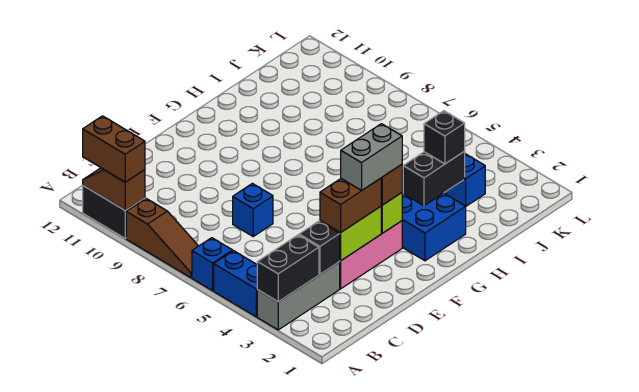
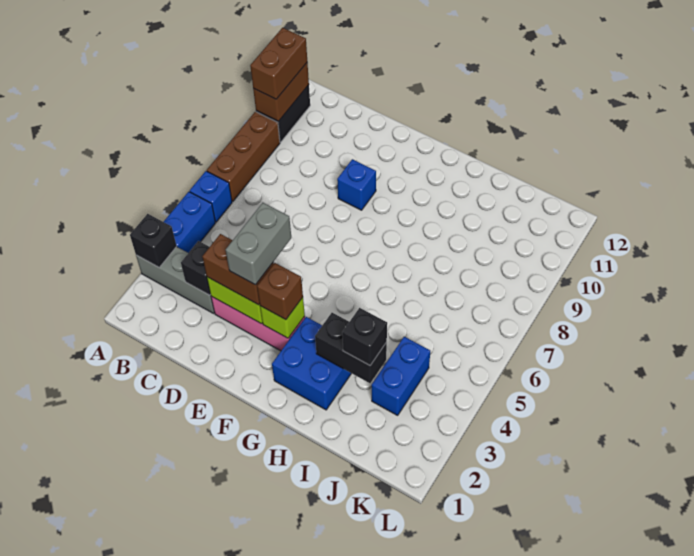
black brick A3:B3 level 2 -> black brick A3 level 2
brown slope A7:A9 level 1 top 9 -> brown brick A7:A9 level 1
brown slope A10:A11 level 2 top 10 -> brown brick A10:A11 level 2
blue brick D7 level 1 -> blue brick E9 level 1
grey brick E3:F3 level 4 -> grey brick E3:E4 level 4

